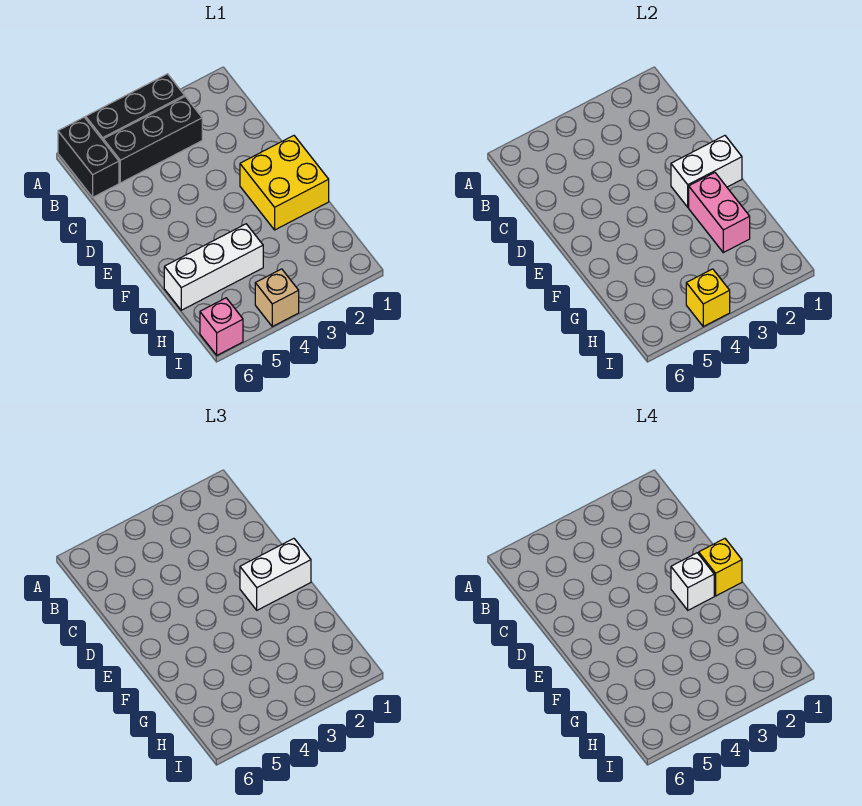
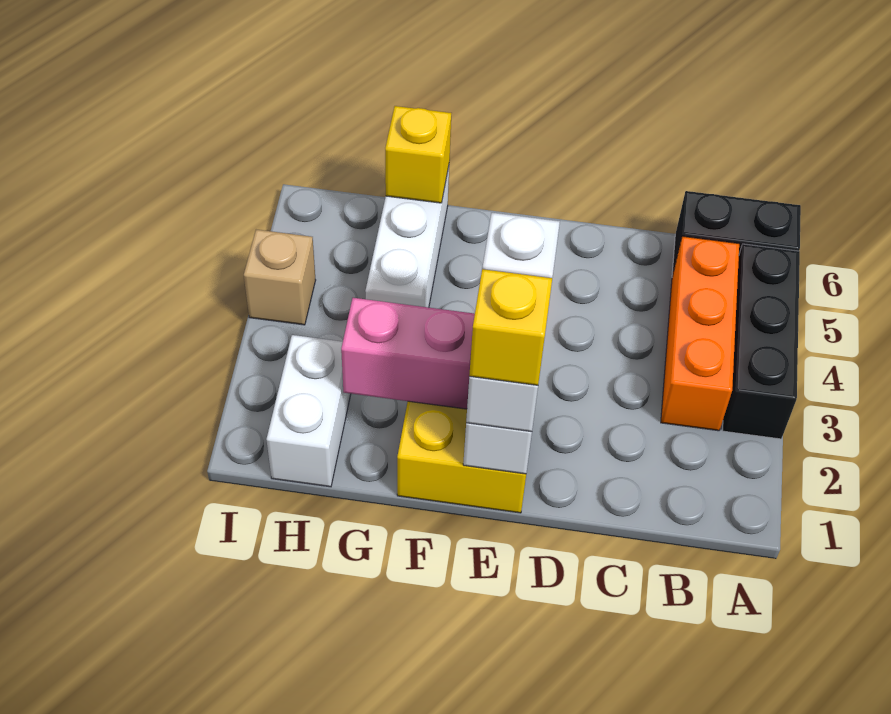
black brick B3:B5 level 1 -> orange brick B3:B5 level 1
none -> white brick H1:H2 level 1
yellow brick I4 level 2 -> yellow brick G6 level 2
pink brick I6 level 1 -> none

